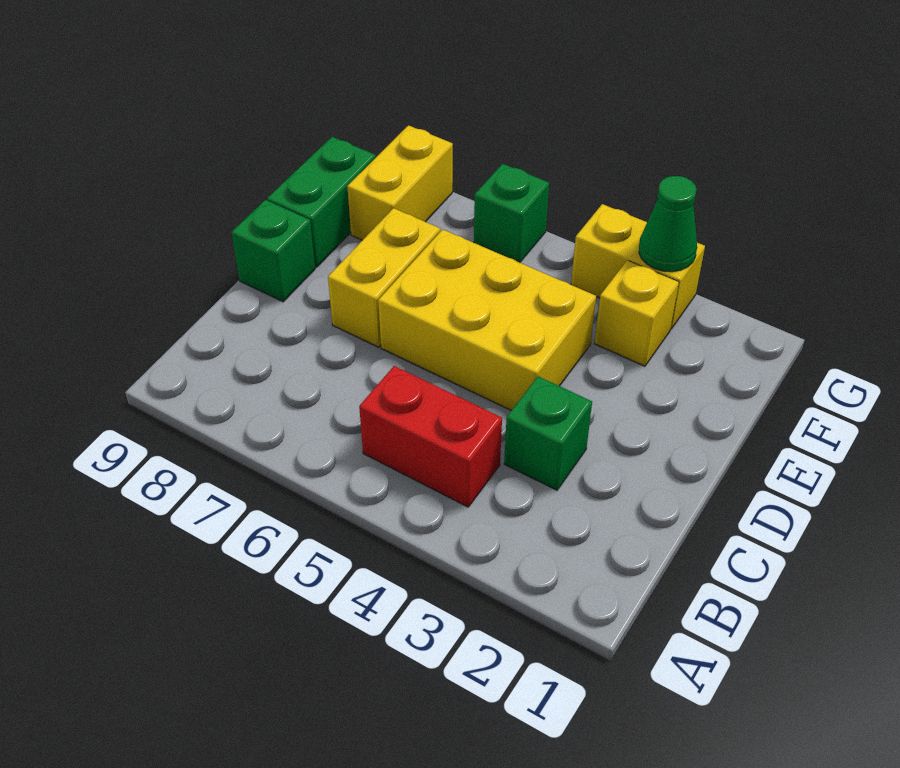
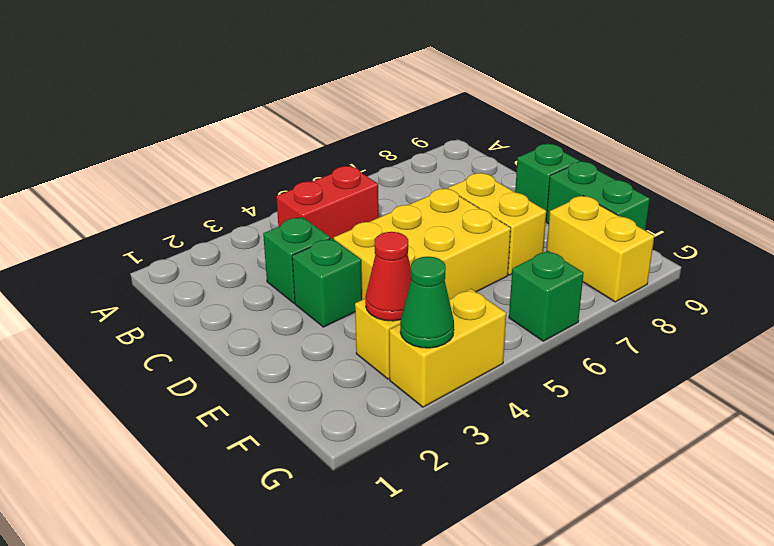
none -> green brick D3 level 1
none -> red cone F3 level 2

